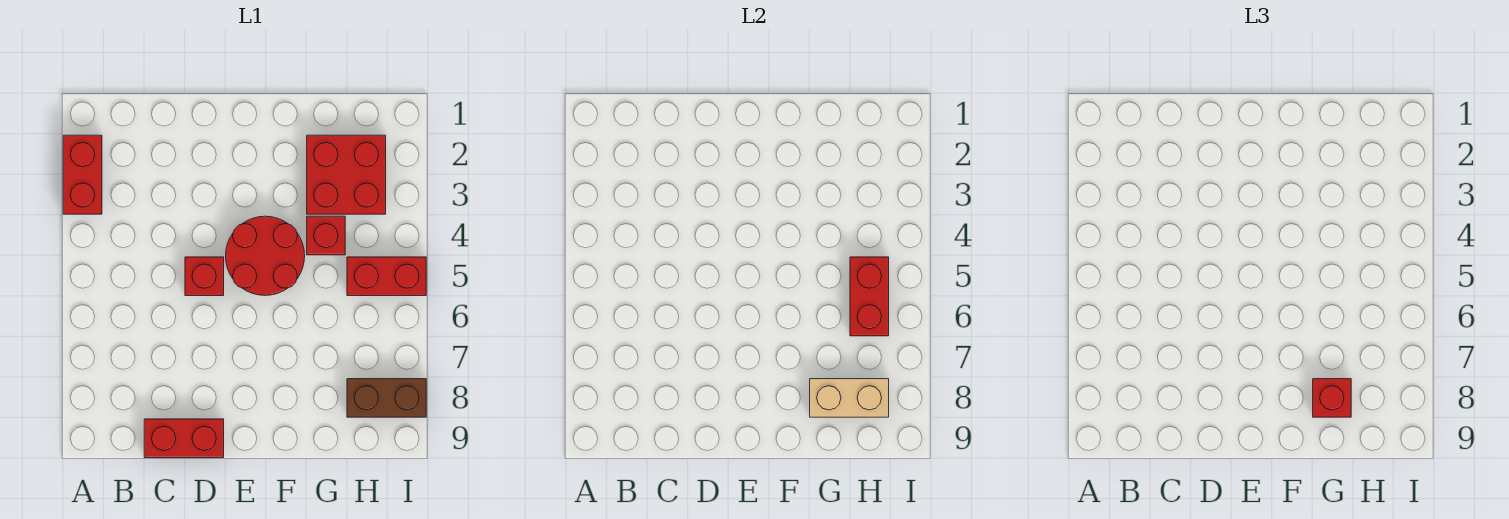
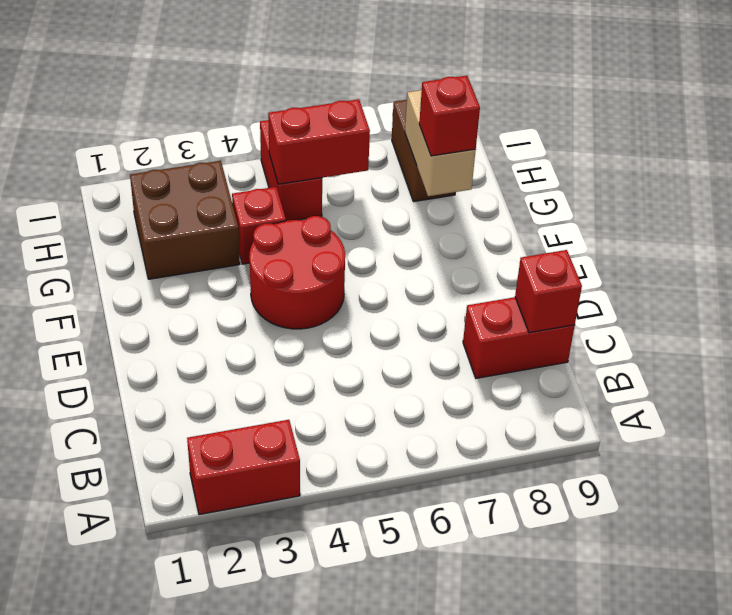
red brick C9:D9 level 1 -> red brick C8:C9 level 1
red brick D5 level 1 -> red brick C9 level 2
red brick G2:H3 level 1 -> brown brick G2:H3 level 1

